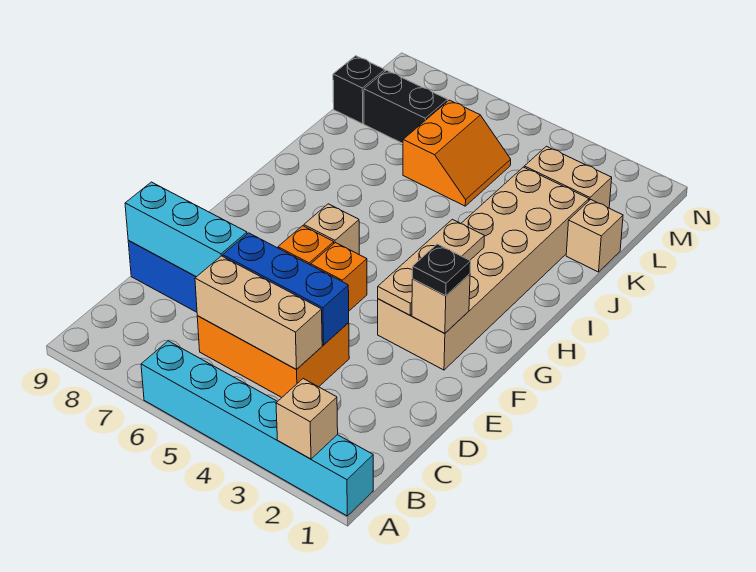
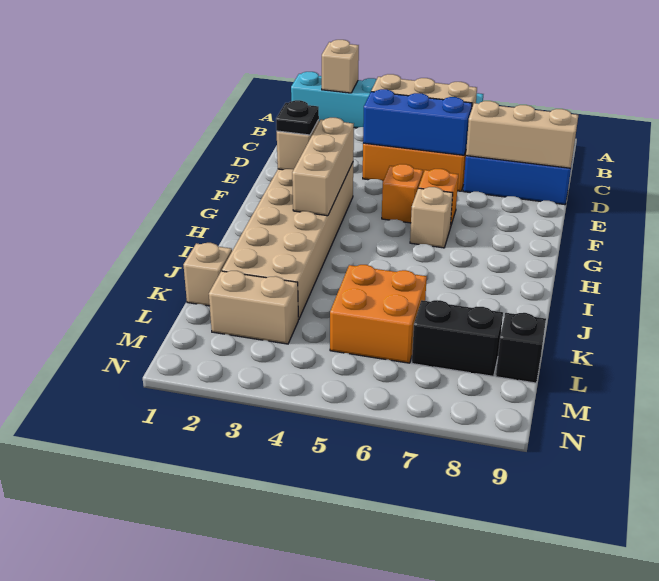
cyan brick D7:D9 level 2 -> tan brick D7:D9 level 2
tan plate F3:H3 level 2 -> tan brick F3:H3 level 2
orange slope K5:L6 level 1 top 6 -> orange brick K5:L6 level 1

